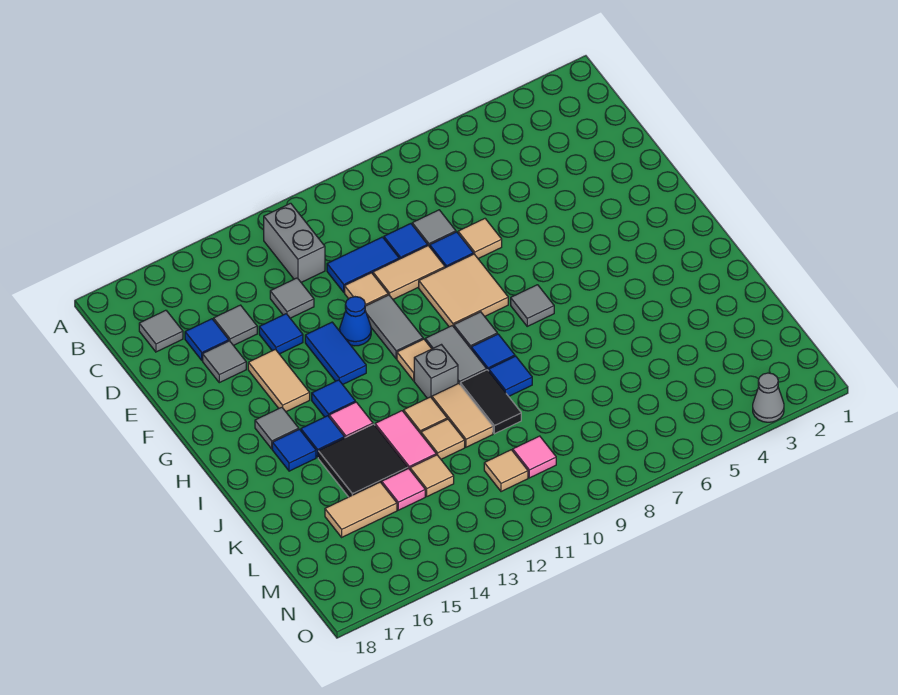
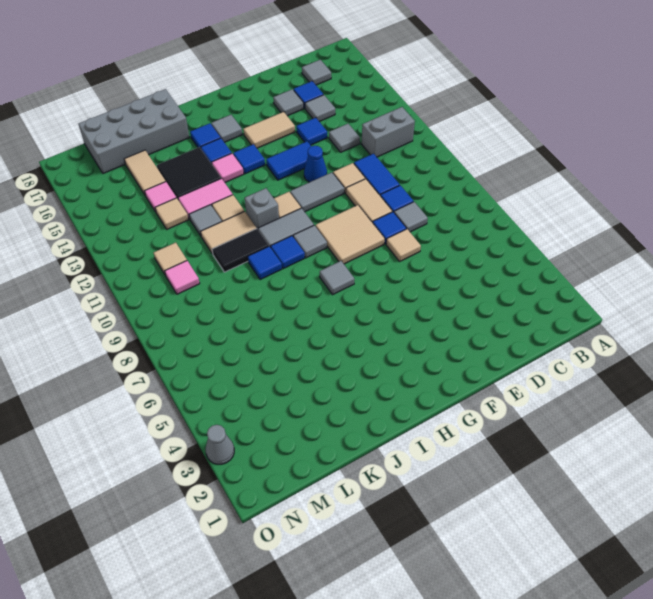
none -> grey brick J17:M18 level 1
tan tile K12 level 1 -> grey tile K12 level 1

